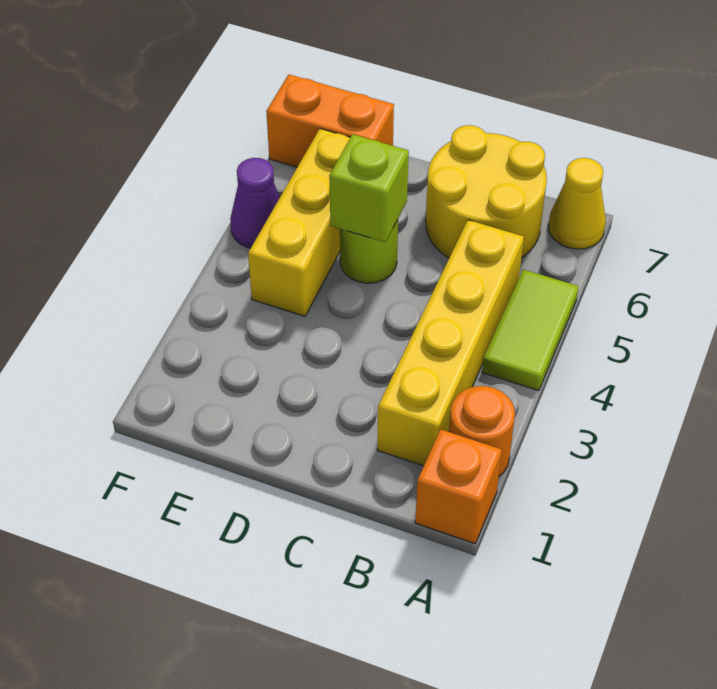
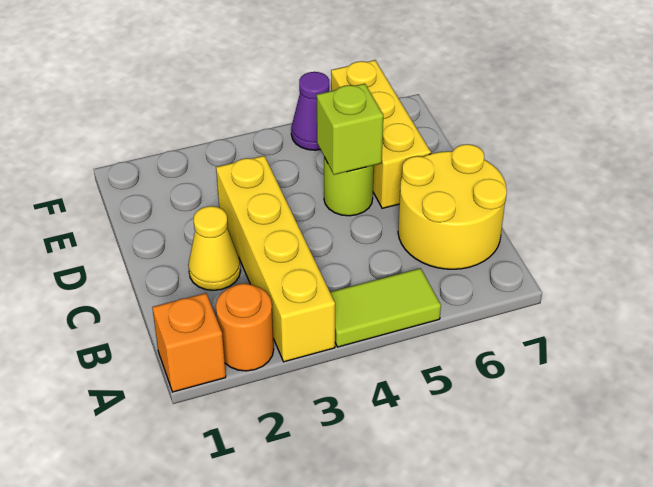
yellow cone A7 level 1 -> yellow cone C2 level 1
yellow brick B2:B5 level 1 -> yellow brick A3:D3 level 1
yellow brick E4:E6 level 1 -> yellow brick D6:F6 level 1
orange brick E7:F7 level 1 -> none

